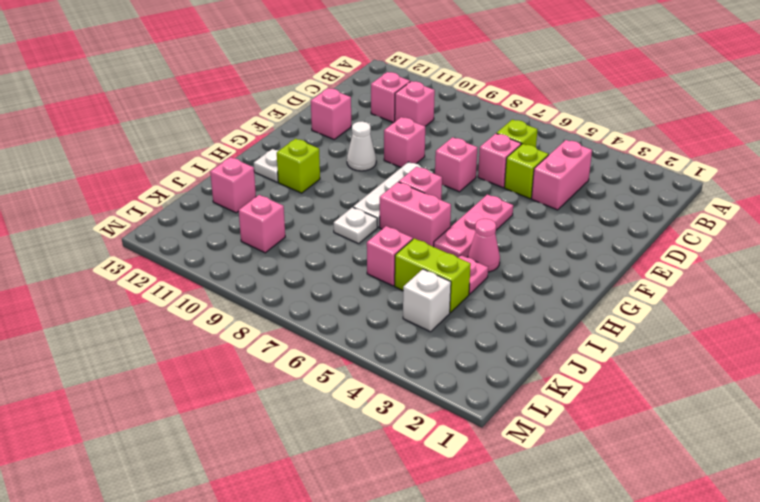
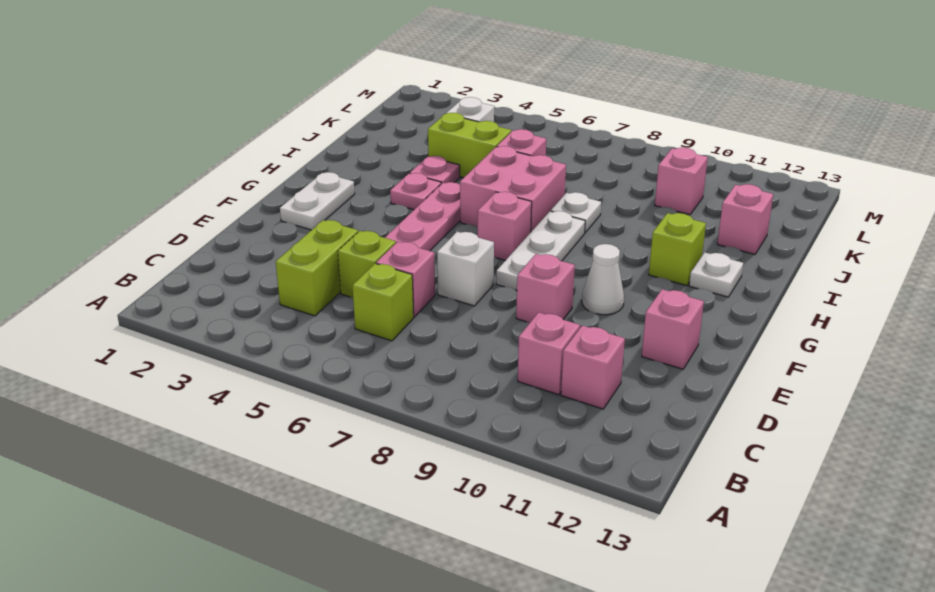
pink brick C4:D4 level 1 -> lime brick C4:D4 level 1
pink brick E7 level 1 -> white brick E7 level 1
none -> white plate F2:G2 level 1
pink cone H4 level 1 -> pink plate H4 level 1
pink brick H6:H7 level 1 -> pink brick H6:I7 level 1

